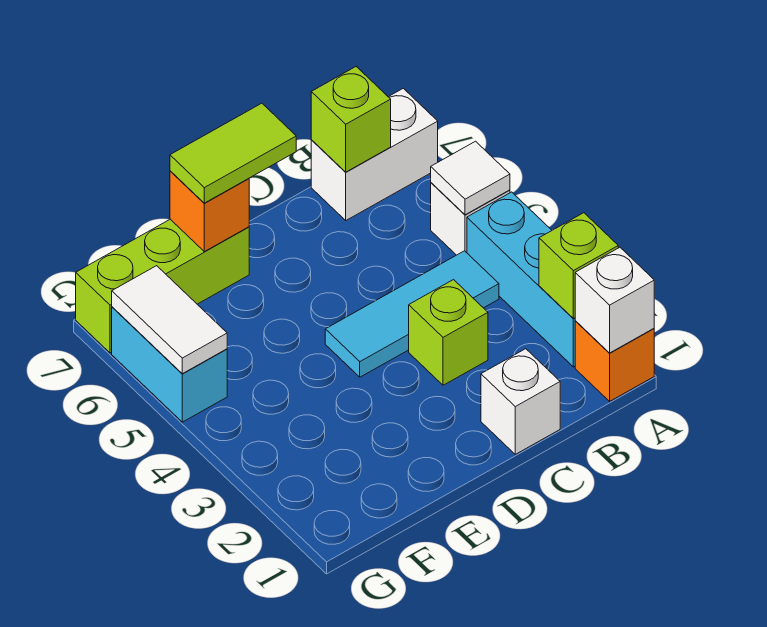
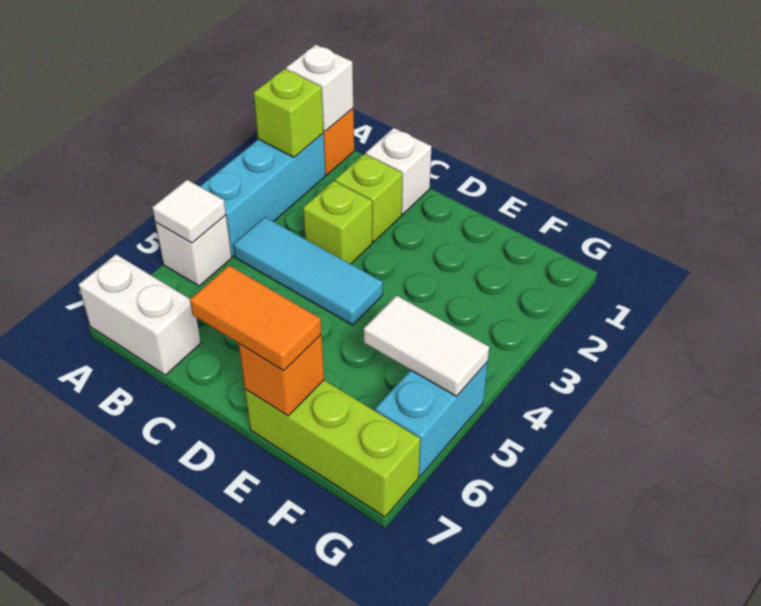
lime brick B7 level 2 -> lime brick C2 level 1
lime tile D7:E7 level 3 -> orange tile D7:E7 level 3
white tile G5:G6 level 2 -> white tile F5:G5 level 2

